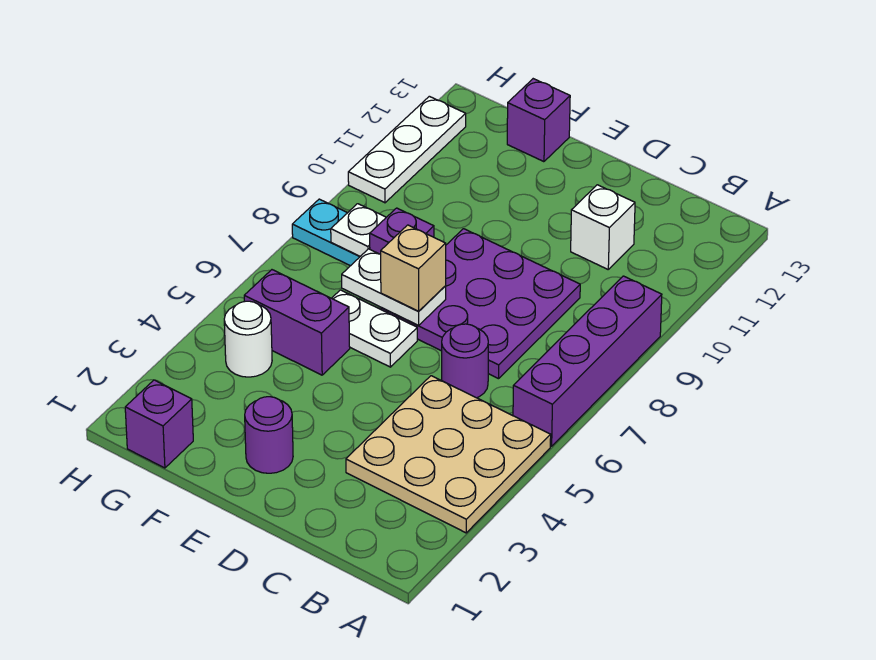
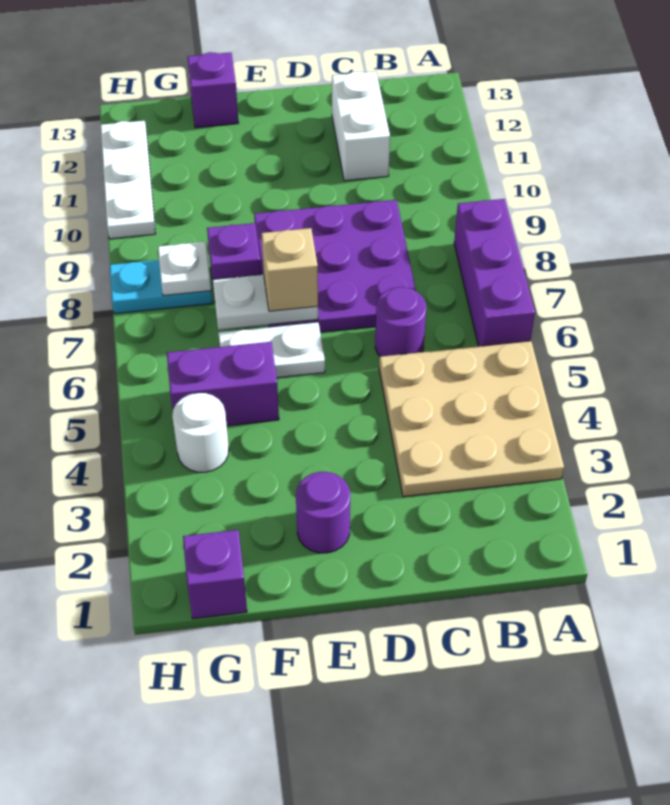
purple brick A6:A9 level 1 -> purple brick A6:A8 level 1
white brick C11 level 1 -> white brick C11:C12 level 1

